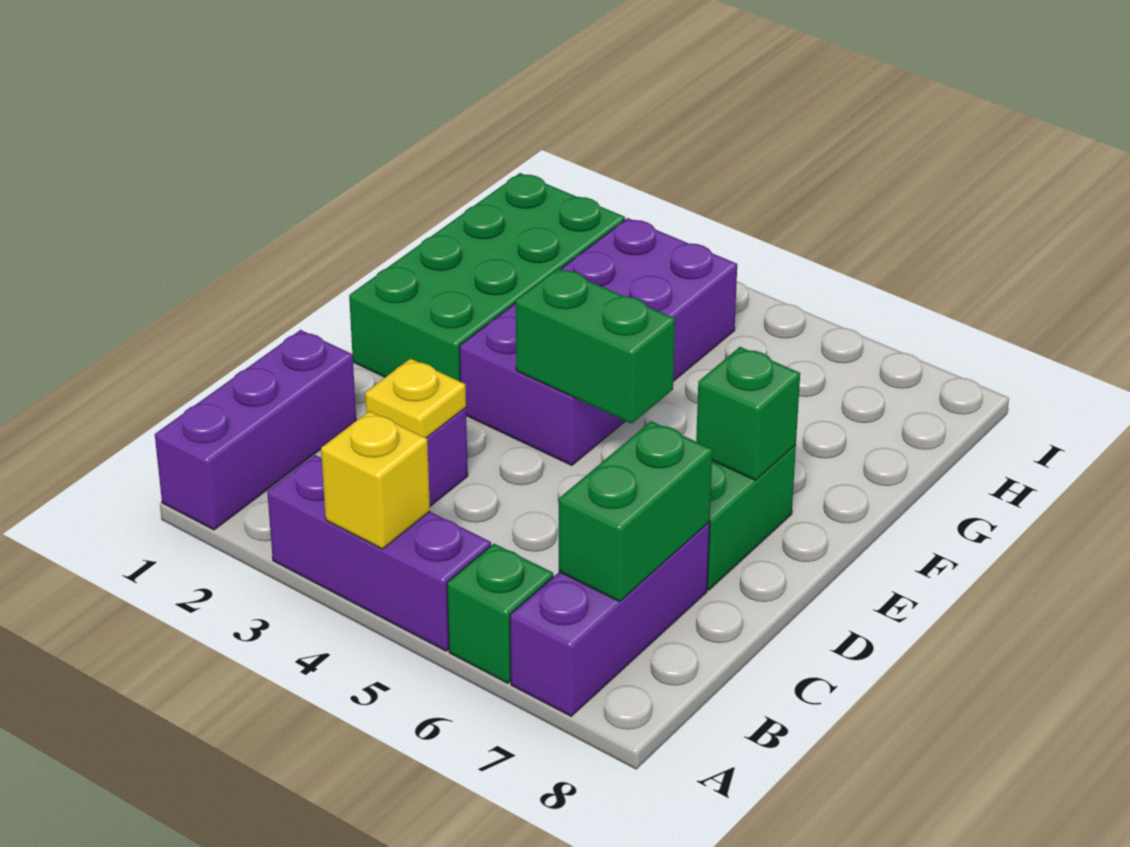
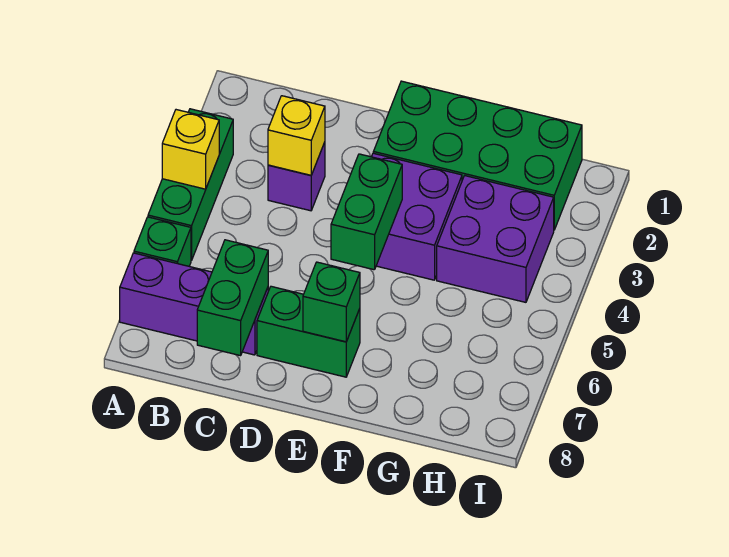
purple brick A1:C1 level 1 -> none
purple brick A3:A5 level 1 -> green brick A3:A5 level 1
green brick B7:C7 level 2 -> green brick C7:C8 level 2
yellow plate C3 level 2 -> yellow brick C3 level 2

